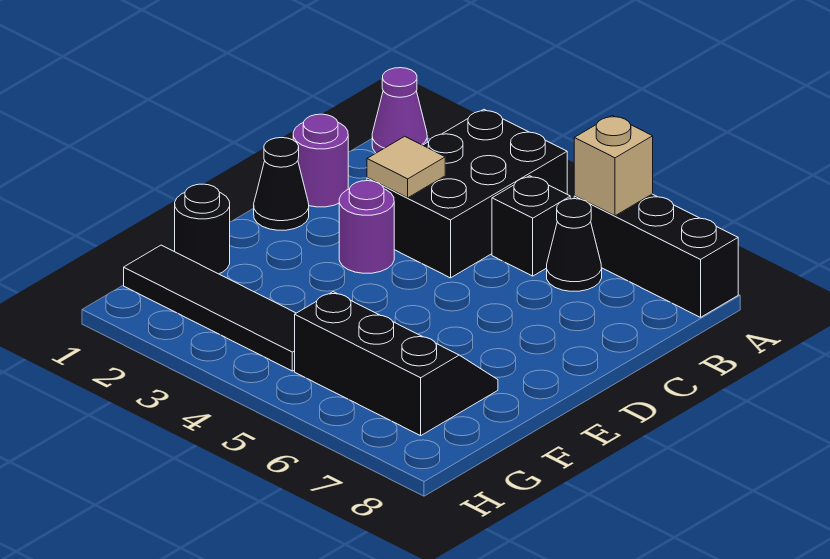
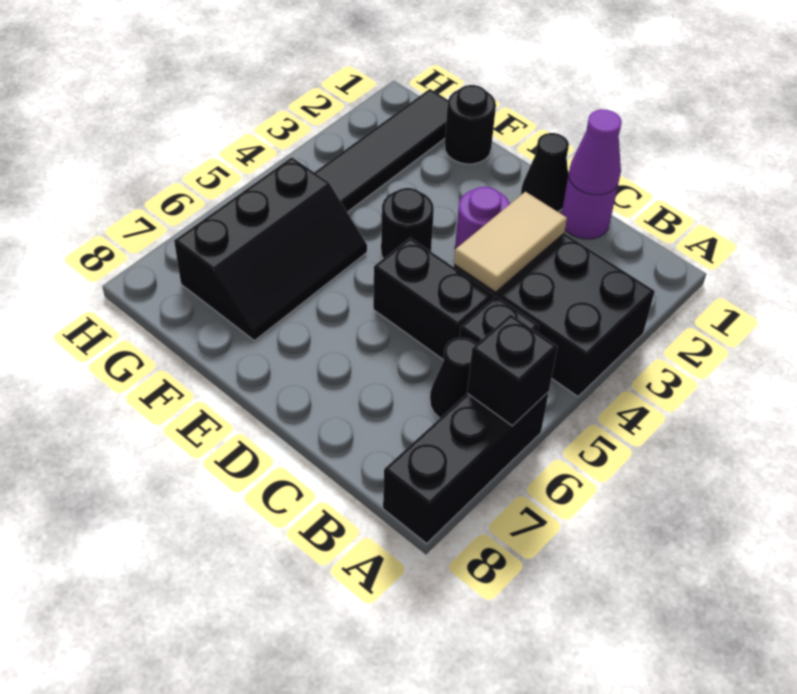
purple cone A1 level 1 -> purple cone C1 level 2
tan brick A6 level 2 -> black brick A6 level 2
tan tile C3 level 2 -> tan tile C3:C4 level 2
none -> black brick C5:D5 level 1
none -> black round brick E4 level 1

